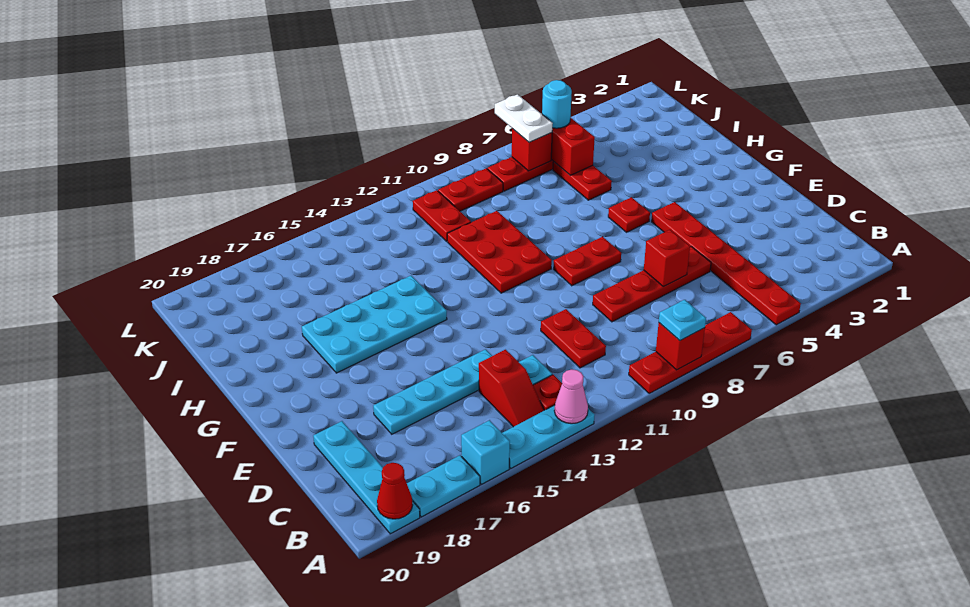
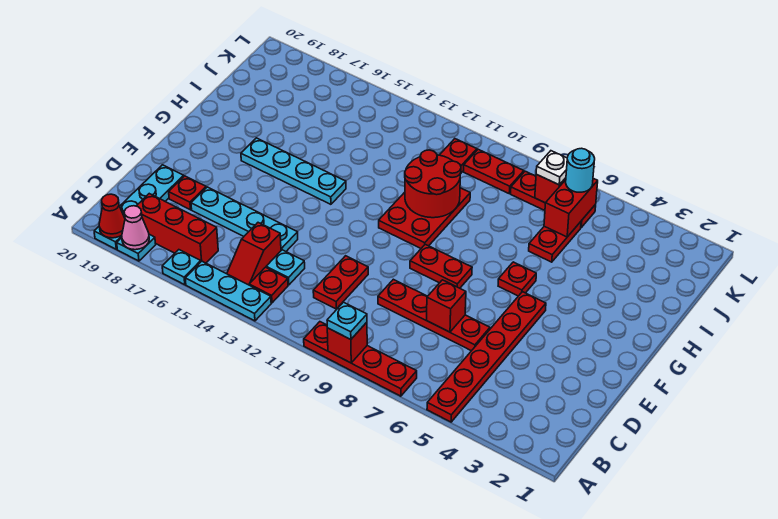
pink cone A13 level 2 -> pink cone A18 level 2
cyan brick A16 level 1 -> cyan plate A16 level 1
cyan plate A17:A18 level 1 -> cyan plate A18 level 1
none -> red brick B16:B18 level 1
none -> red plate D18 level 1
cyan plate G14:H17 level 1 -> cyan plate G14:G17 level 1
none -> red round brick H10:I11 level 2
white plate K7:L7 level 3 -> white plate K7 level 3

